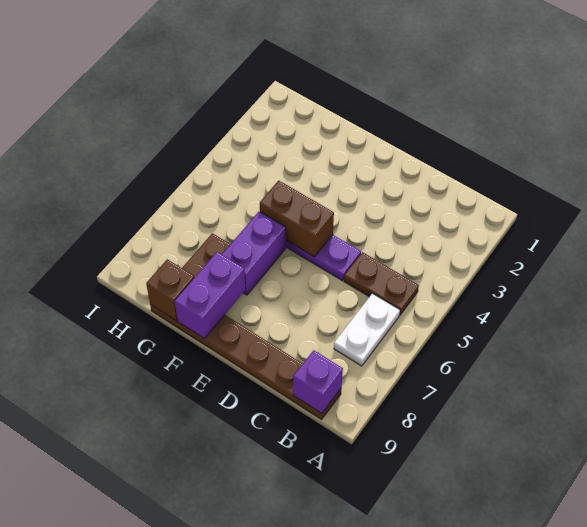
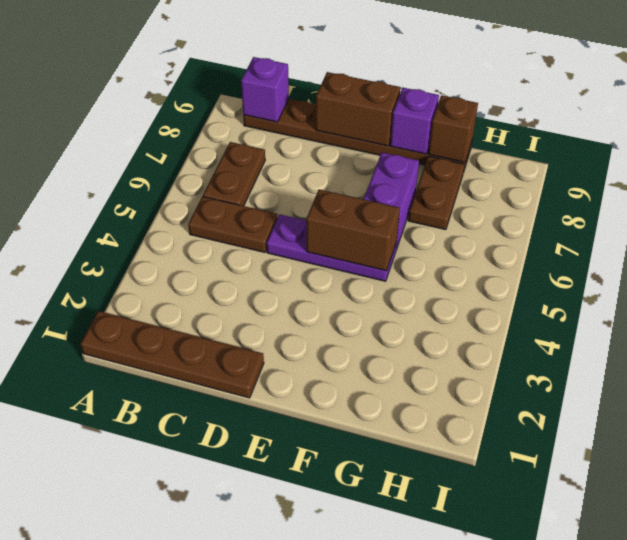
none -> brown plate A1:D1 level 1
white plate B6:B7 level 1 -> brown plate B6:B7 level 1
none -> brown brick D9:E9 level 2
purple brick F8:F9 level 2 -> purple brick F9 level 2

